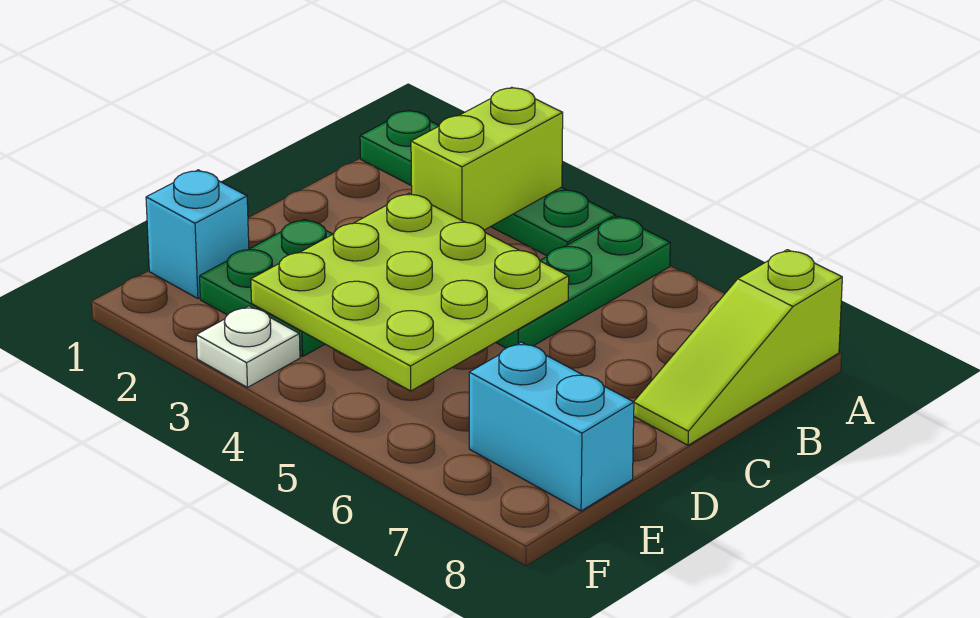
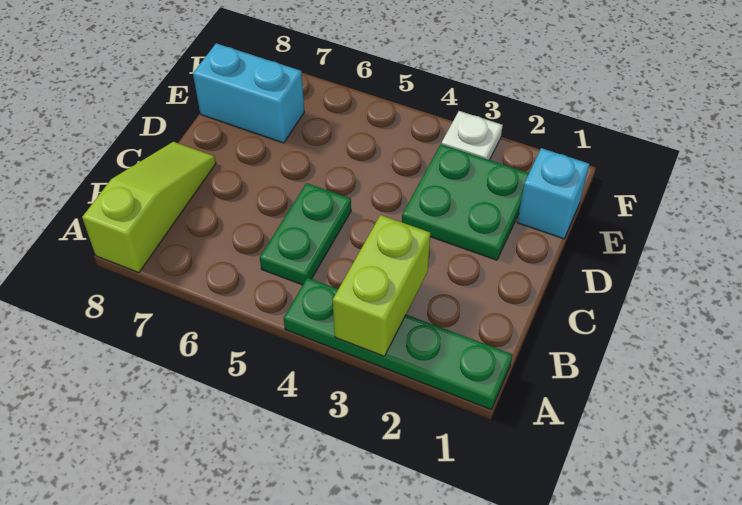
green plate A5:C5 level 1 -> green plate B5:C5 level 1
lime plate C3:E5 level 2 -> none

